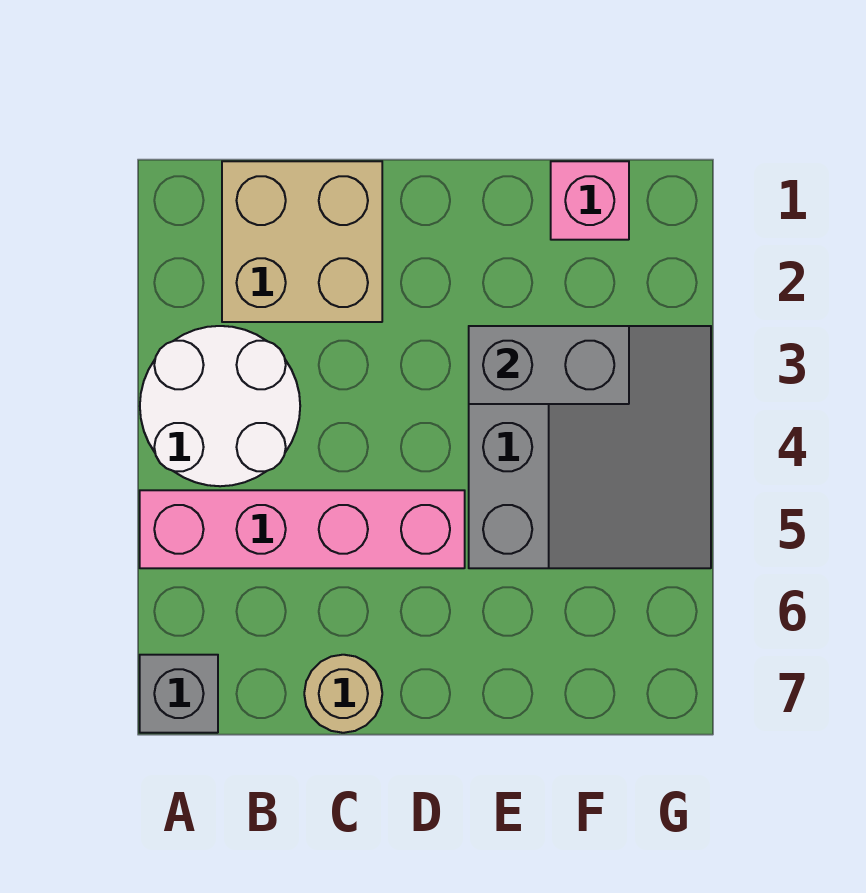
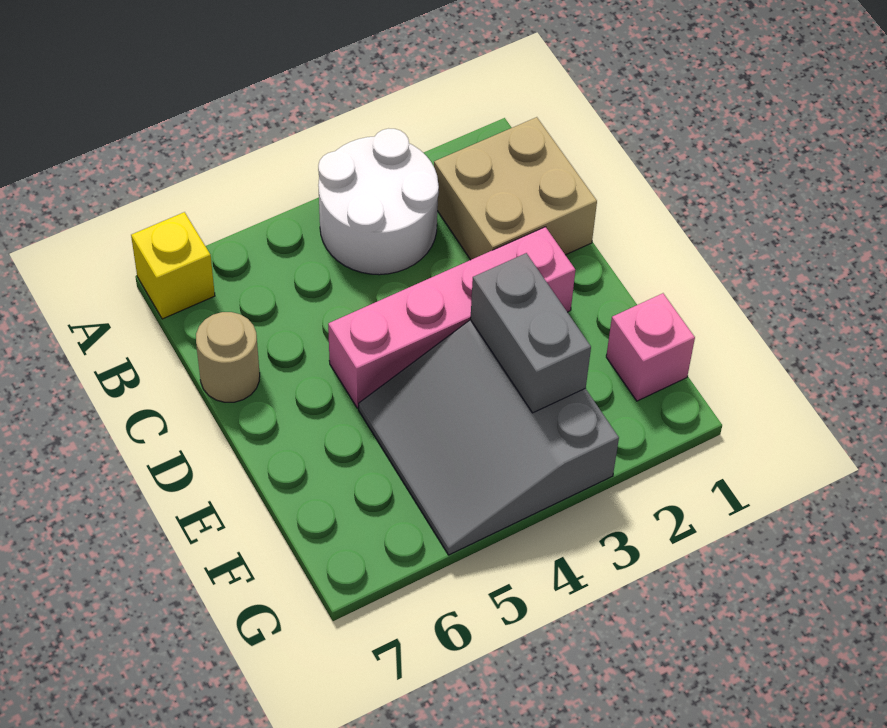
pink brick A5:D5 level 1 -> pink brick D2:D5 level 1
grey brick A7 level 1 -> yellow brick A7 level 1
grey slope E3:G5 level 1 top E -> grey slope E3:G5 level 1 top 3

